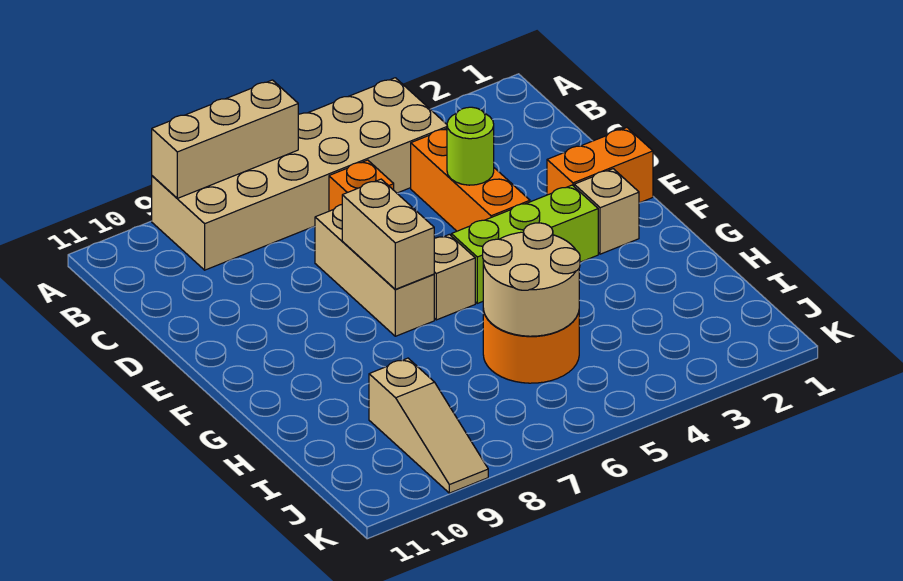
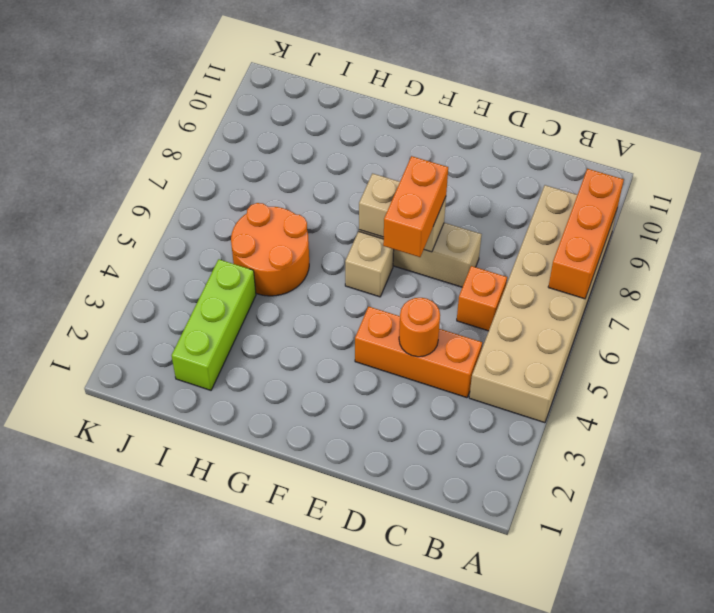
tan brick A7:A9 level 2 -> orange brick A7:A9 level 2
lime round brick D4 level 2 -> orange round brick D4 level 2
orange brick E1:E2 level 1 -> orange brick E6:E7 level 3
tan brick F2 level 1 -> none
lime brick F3:F5 level 1 -> lime brick I2:I4 level 1
tan round brick H5:I6 level 2 -> none
tan slope I9:K9 level 1 top I -> none

